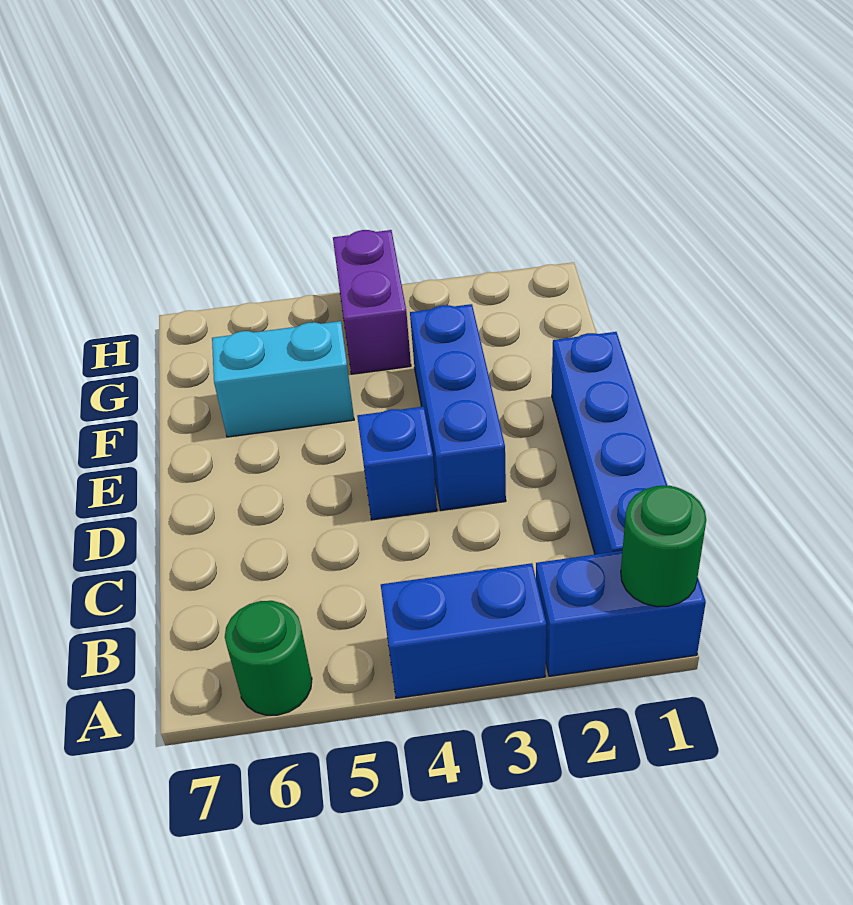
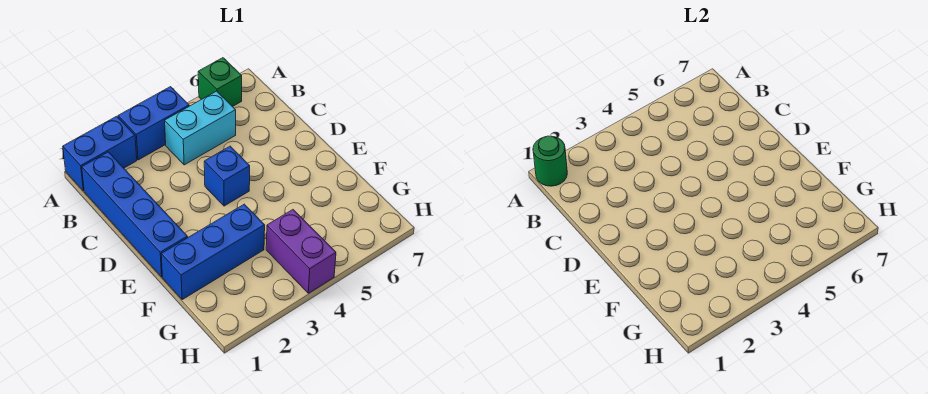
green round brick A6 level 1 -> green brick A6 level 1
blue brick D3:F3 level 1 -> blue brick F1:F3 level 1
cyan brick F5:F6 level 1 -> cyan brick B4:B5 level 1

